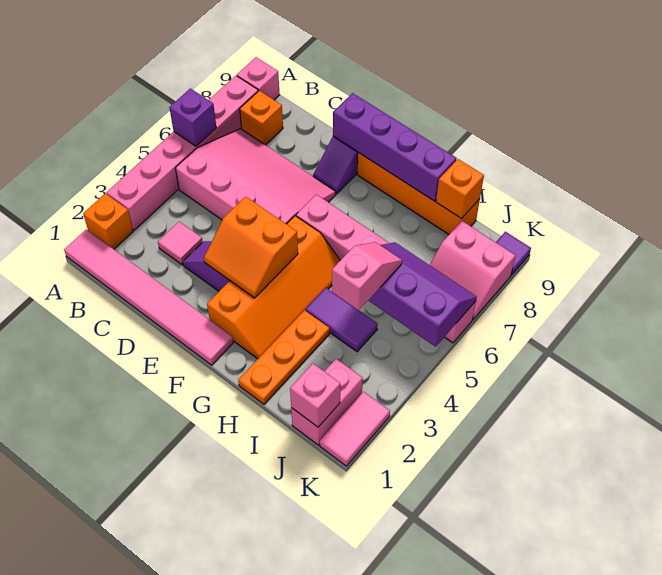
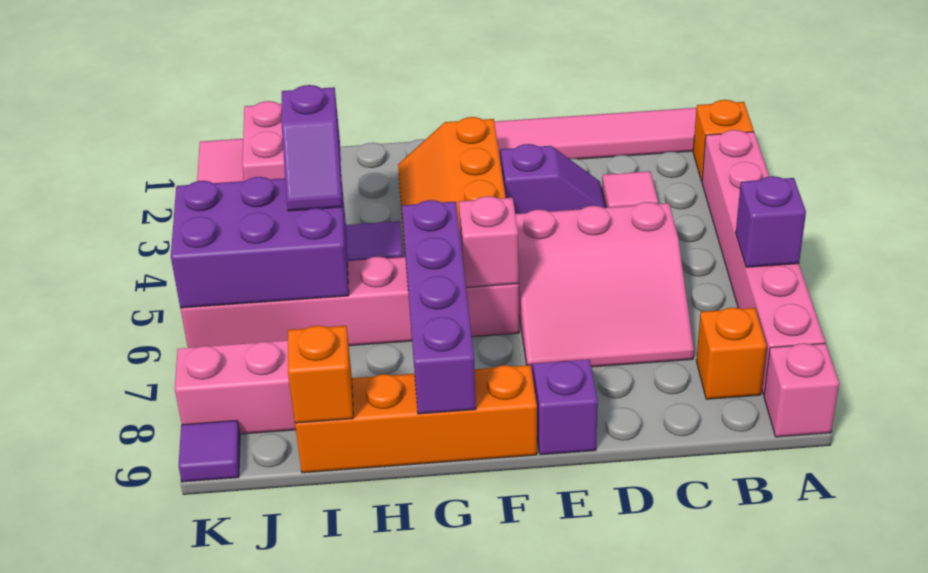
pink slope B5:E7 level 1 top 5 -> pink slope C5:E7 level 1 top 5
orange slope E3:F4 level 2 top 4 -> none
purple brick E9:H9 level 2 -> purple brick G6:G9 level 2
orange plate H1:H3 level 1 -> none
pink slope I4:I5 level 3 top 4 -> purple slope I4:I5 level 3 top 4
purple slope I5:K6 level 2 top 5 -> purple brick I5:K6 level 2
pink brick J1 level 2 -> pink brick F6 level 2

